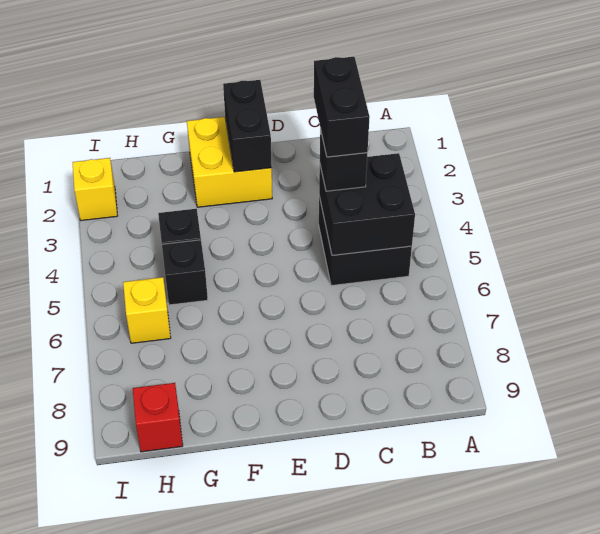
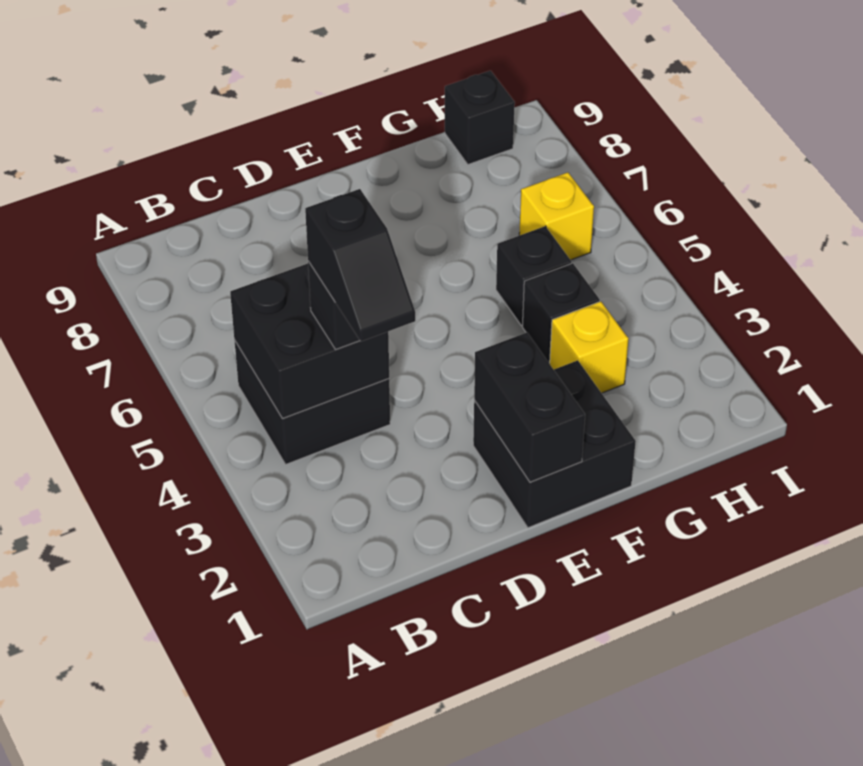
black brick C3:C4 level 4 -> black slope C3:C4 level 4 top 4
yellow brick E1:F2 level 1 -> black brick E1:F2 level 1
red brick H9 level 1 -> black brick H9 level 1
yellow brick I2 level 1 -> yellow brick G3 level 1

